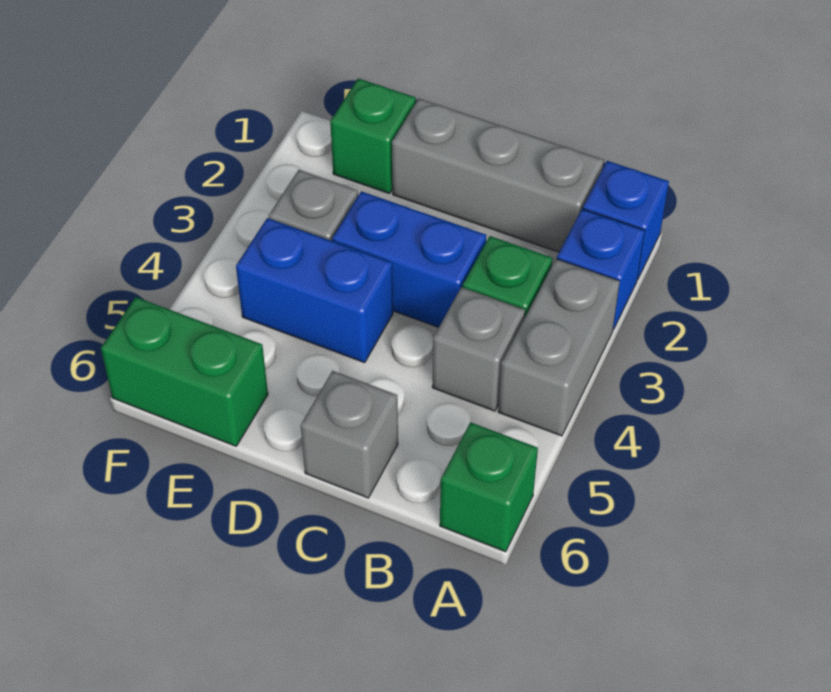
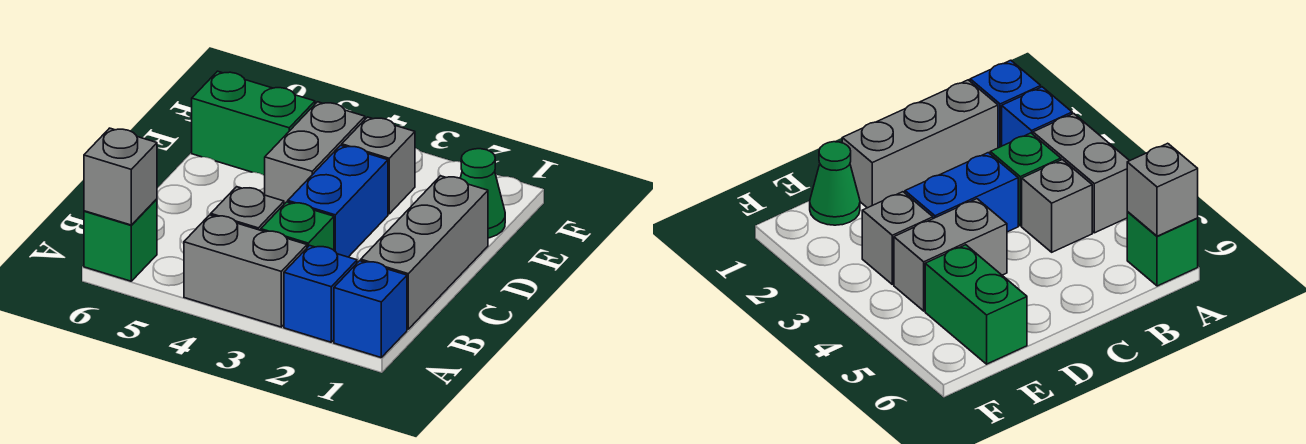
grey brick C6 level 1 -> grey brick A6 level 2
blue brick D4:E4 level 1 -> grey brick D4:E4 level 1
green brick E1 level 1 -> green cone E1 level 1
green brick E6:F6 level 1 -> green brick E5:E6 level 1

